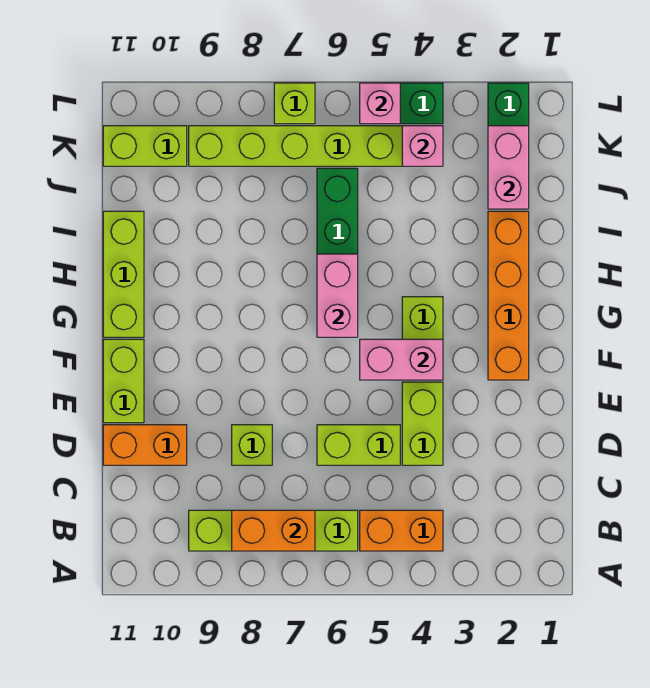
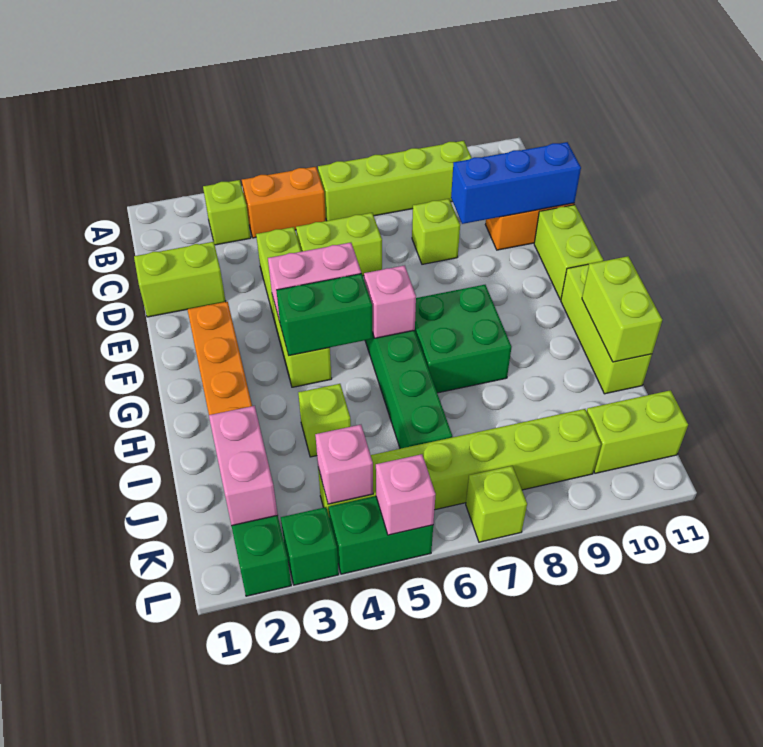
none -> lime brick B3 level 1
orange brick B7:B8 level 2 -> none
none -> lime brick D1:D2 level 1
none -> blue brick D9:D11 level 2
none -> green brick G4:G5 level 2
pink brick G6:H6 level 2 -> pink brick G6 level 2
none -> green brick G7:H8 level 1
none -> lime brick H11:I11 level 2
none -> lime brick I4 level 1
none -> green brick L3 level 1

